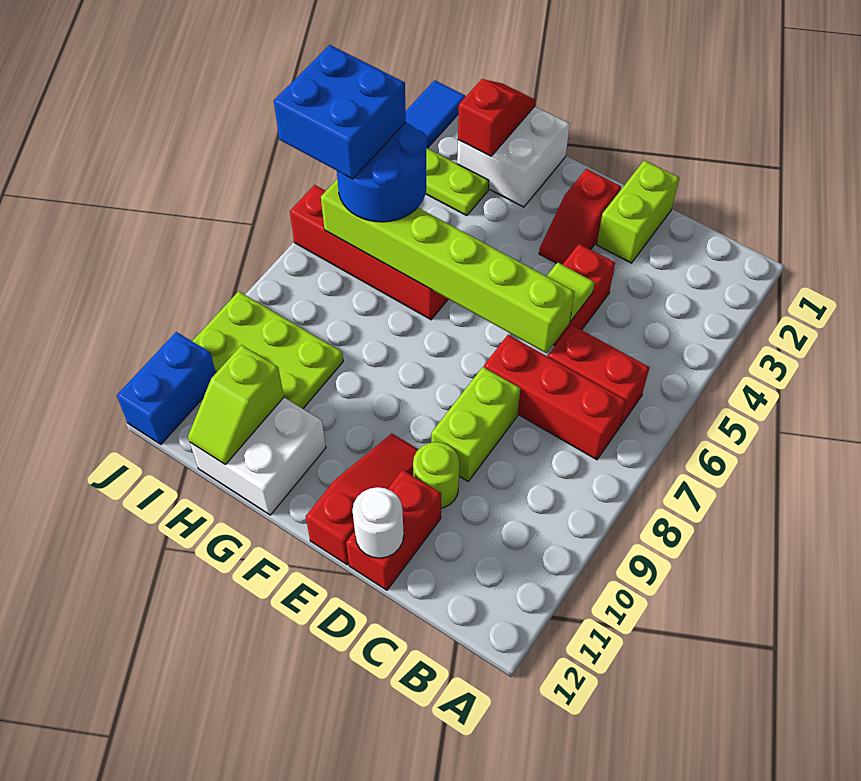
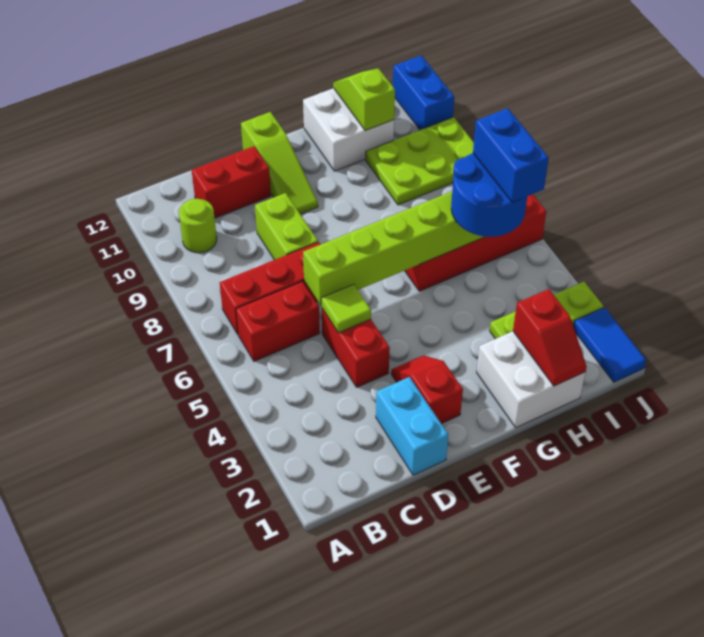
lime brick D1:D2 level 1 -> cyan brick D1:D2 level 1
lime round brick D10 level 1 -> lime round brick B10 level 1
red brick D11:D12 level 1 -> red brick C11:D11 level 1
white round brick D12 level 2 -> none
red slope E10:E12 level 1 top 12 -> lime slope E10:E12 level 1 top 12
blue brick I5:J6 level 4 -> blue brick I5:I6 level 4

